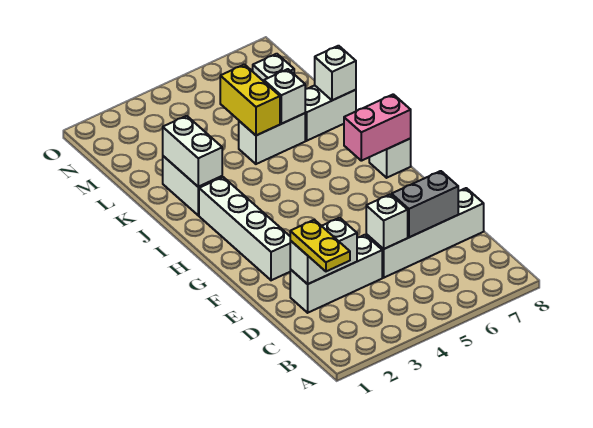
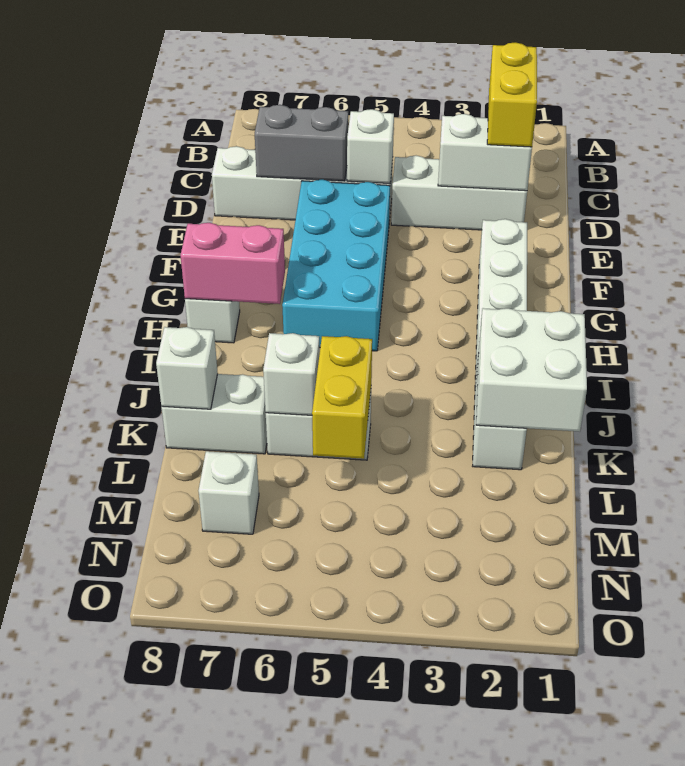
yellow plate C2:D2 level 3 -> yellow brick C2:D2 level 3
none -> cyan brick E5:H6 level 1
white brick J2:K2 level 2 -> white brick J1:K2 level 2

